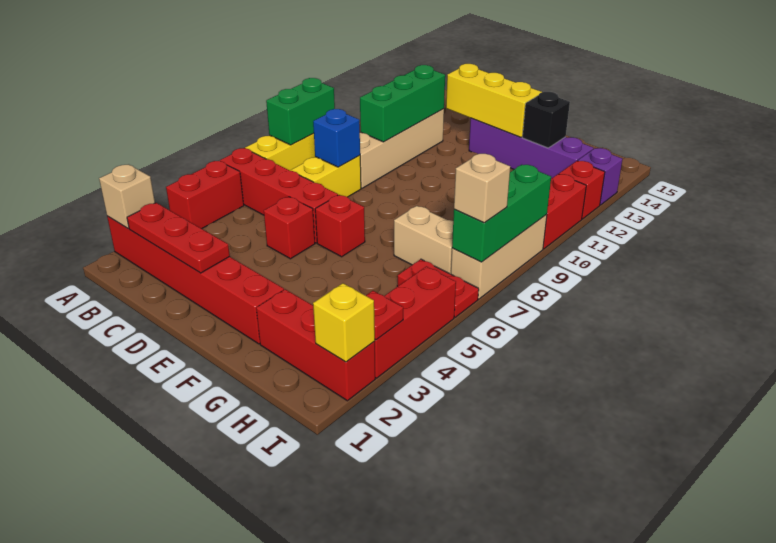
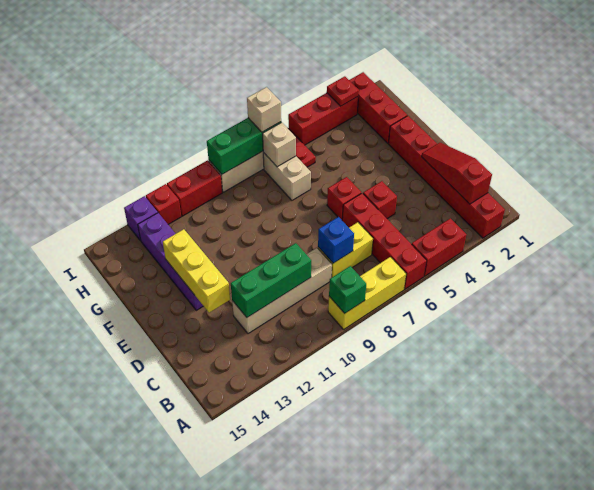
tan brick A2 level 2 -> tan brick H7 level 2
green brick A8:A9 level 2 -> green brick A9 level 2
red plate B2:D2 level 2 -> red slope B2:D2 level 2 top B
black brick G13 level 2 -> none
yellow brick I2 level 2 -> none

